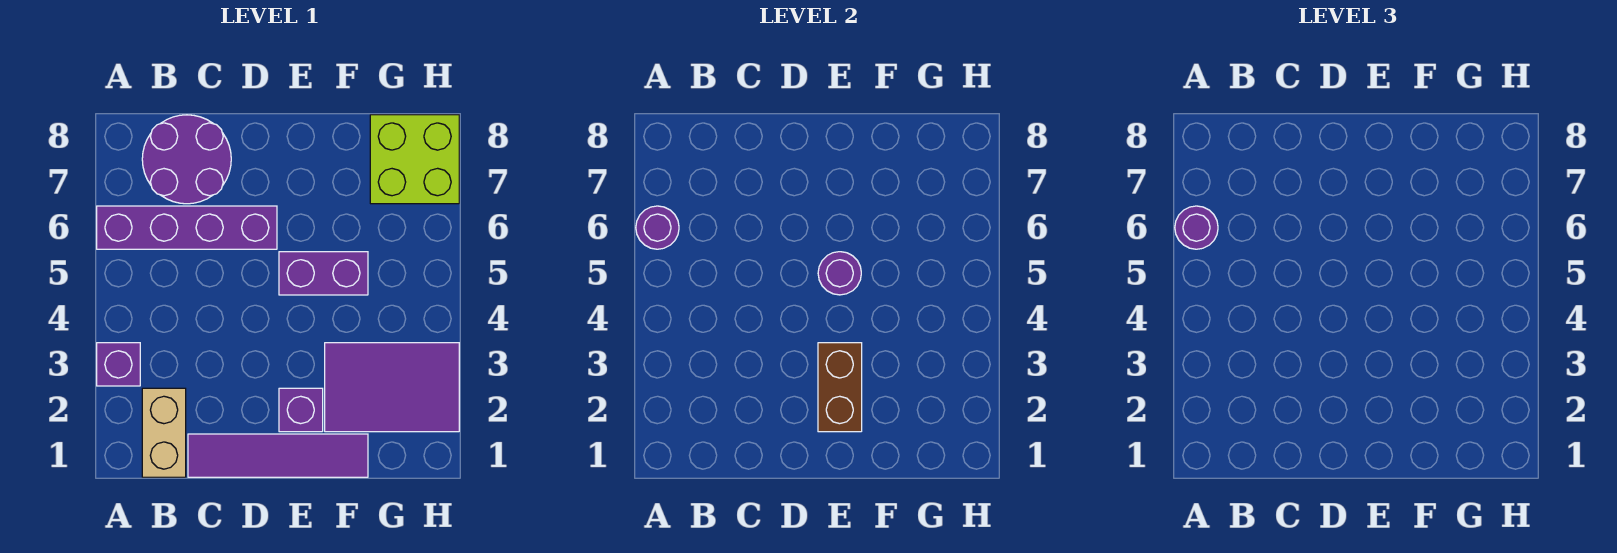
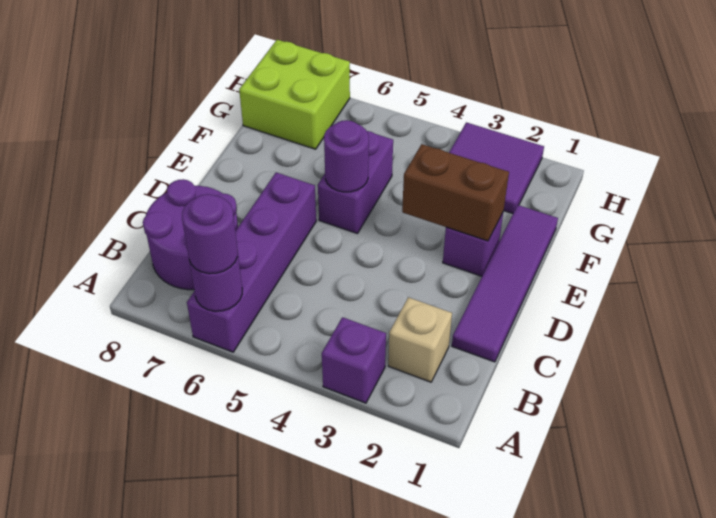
tan brick B1:B2 level 1 -> tan brick B2 level 1
purple tile F2:H3 level 1 -> purple tile G2:H3 level 1

